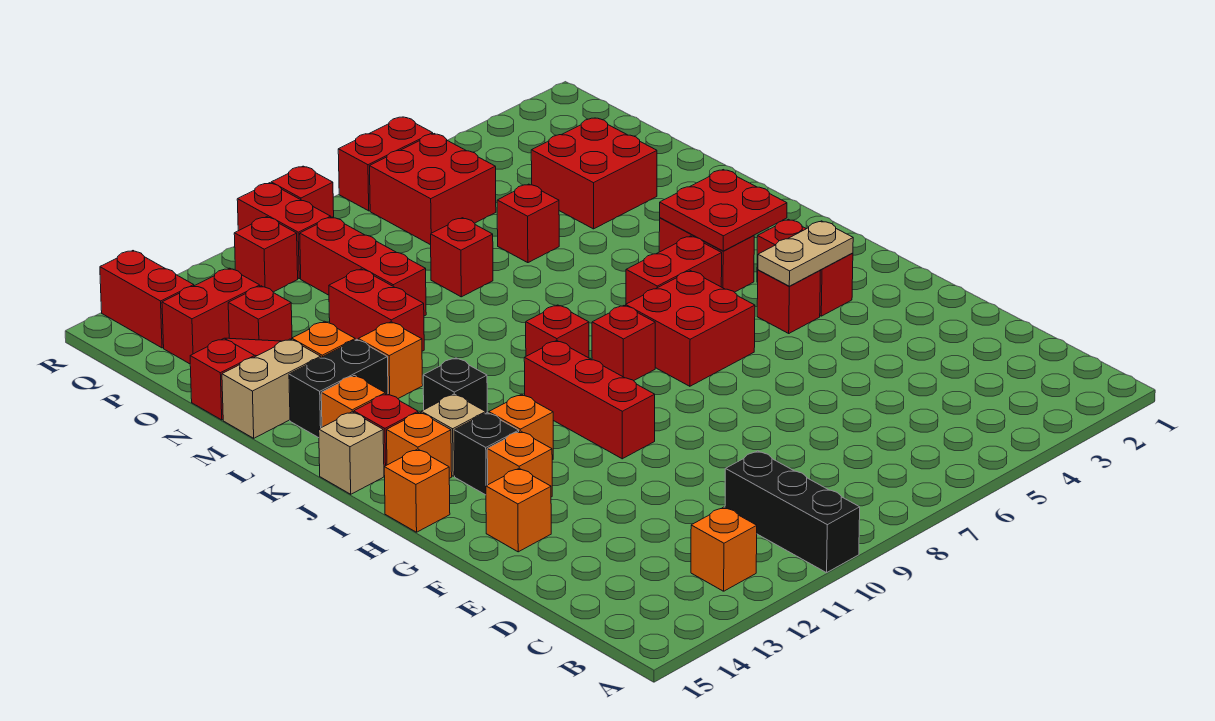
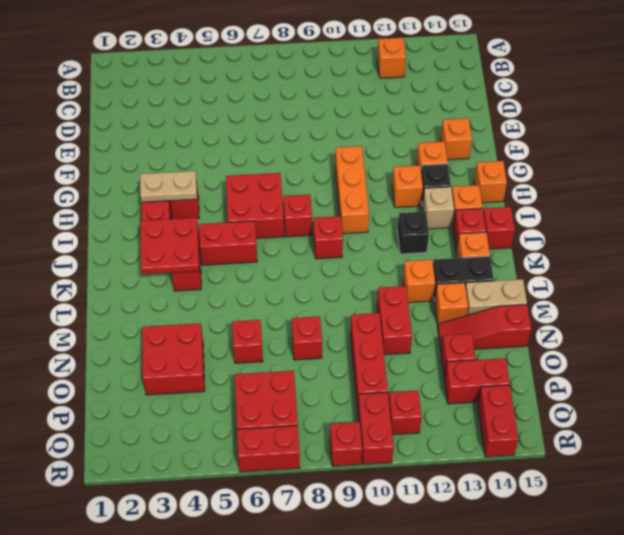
black brick A10:C10 level 1 -> none
red brick G10:I10 level 1 -> orange brick G10:I10 level 1
tan brick J15 level 1 -> red brick J15 level 1

